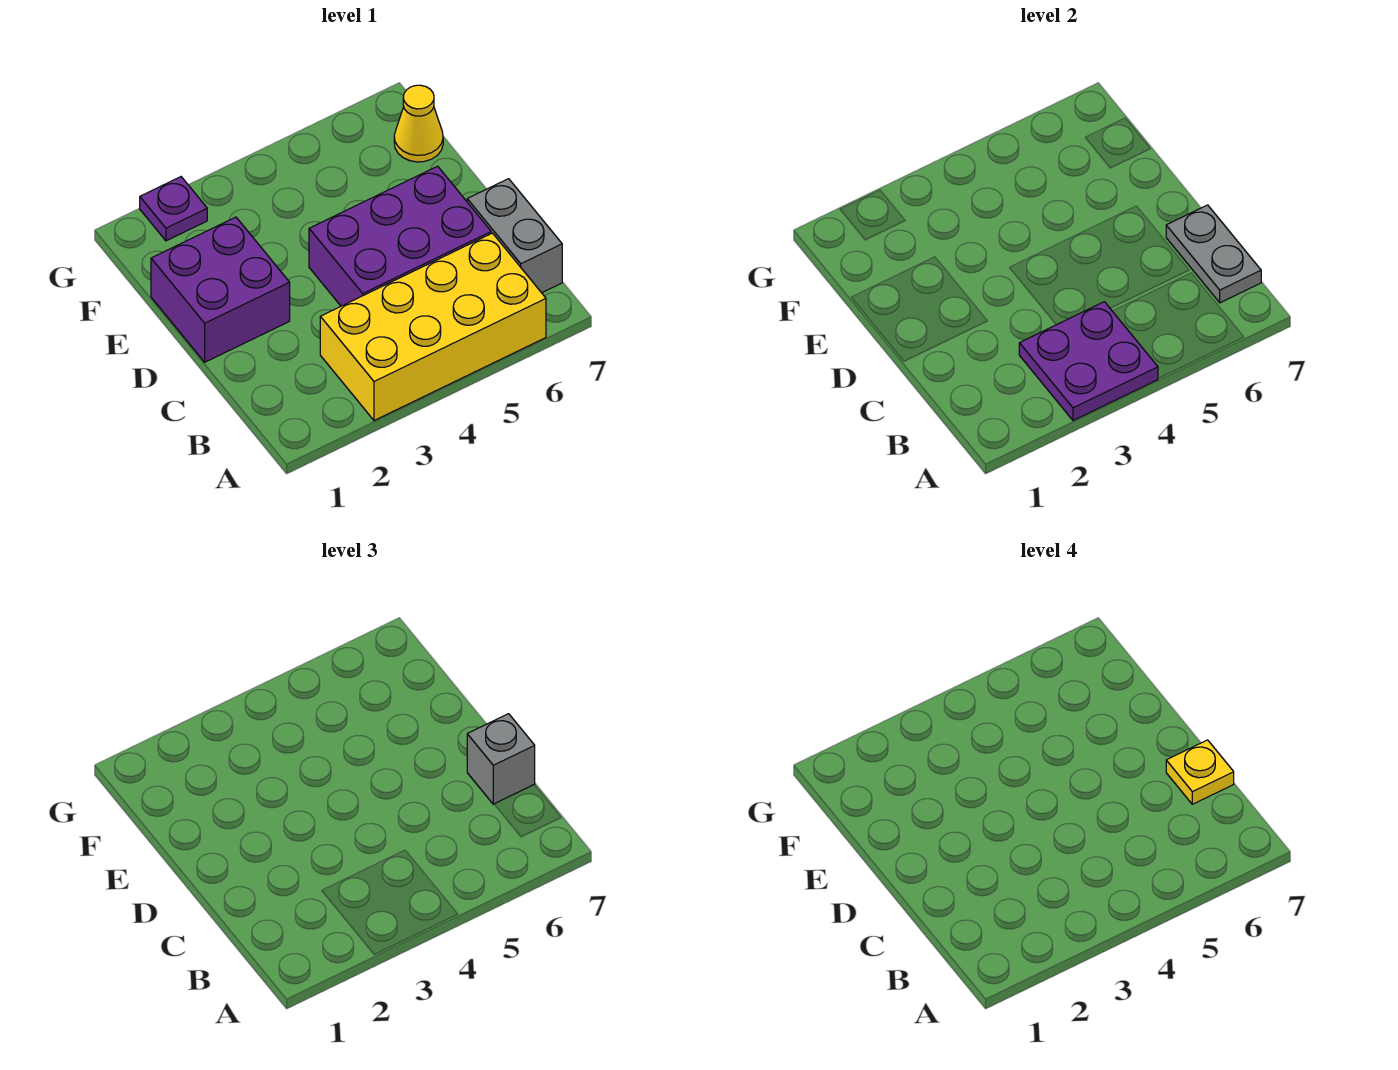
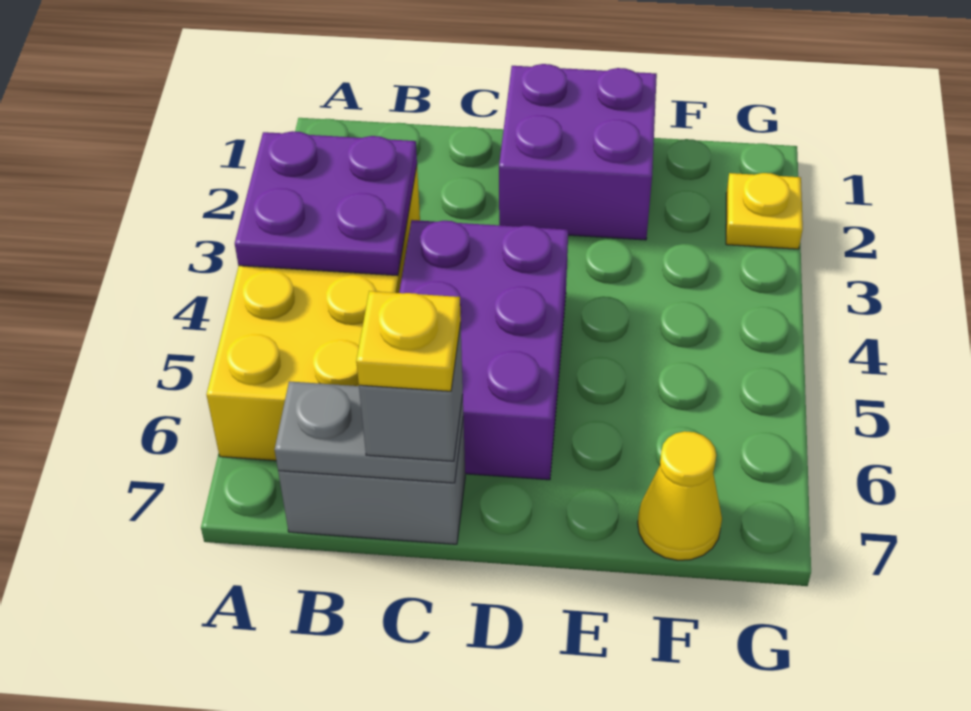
purple plate G2 level 1 -> yellow plate G2 level 1

